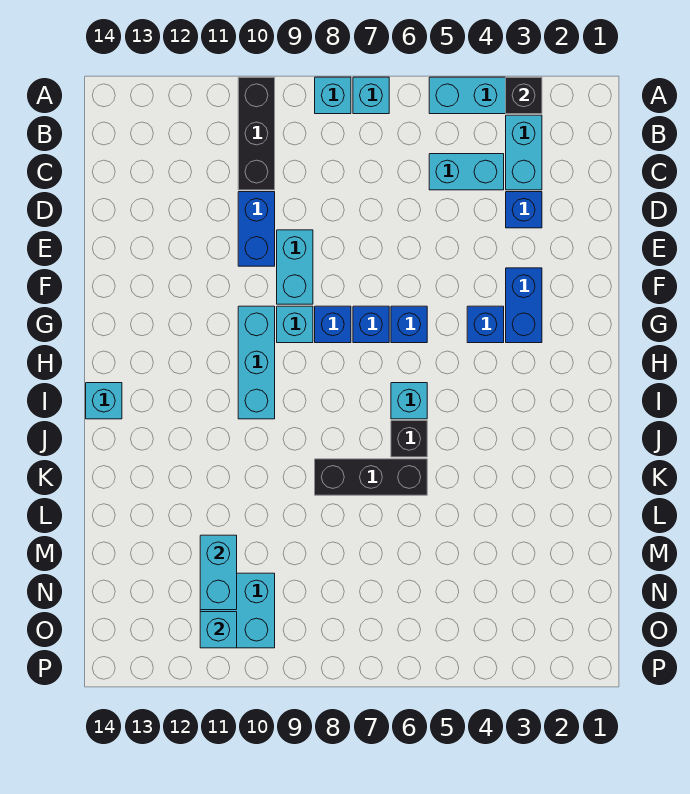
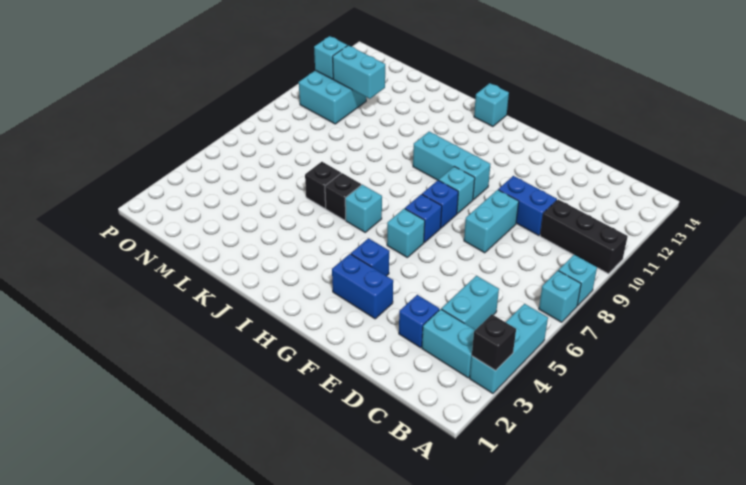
cyan brick E9:F9 level 1 -> cyan brick E8:E9 level 1
blue brick G6 level 1 -> cyan brick G6 level 1
black brick K6:K8 level 1 -> black brick K6 level 1

